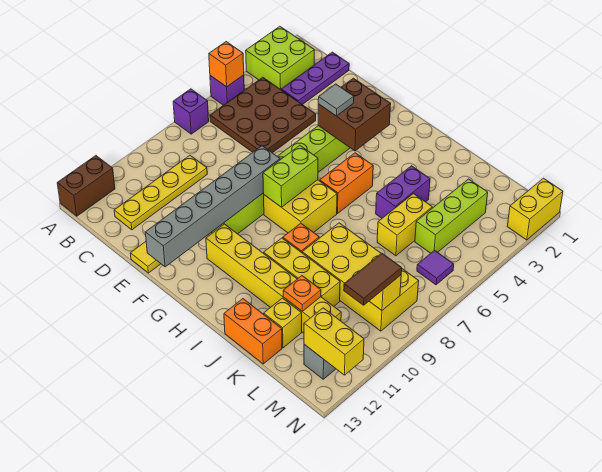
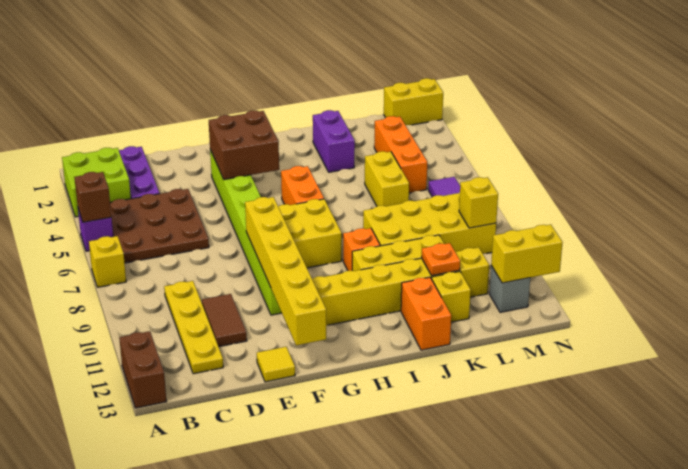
orange brick A5 level 2 -> brown brick A5 level 2
purple brick A7 level 1 -> yellow brick A7 level 1
grey tile F4 level 3 -> none
grey brick F8:F13 level 2 -> yellow brick F8:F13 level 2
lime brick G7:G8 level 2 -> none
purple brick J4:J5 level 1 -> purple brick J2:J3 level 1
orange brick J13:K13 level 1 -> orange brick J12:J13 level 1
lime brick L3:L5 level 1 -> orange brick L3:L5 level 1
brown tile M9:M10 level 3 -> brown tile D10:D11 level 1
yellow brick N1:N2 level 1 -> yellow brick M1:N1 level 1

